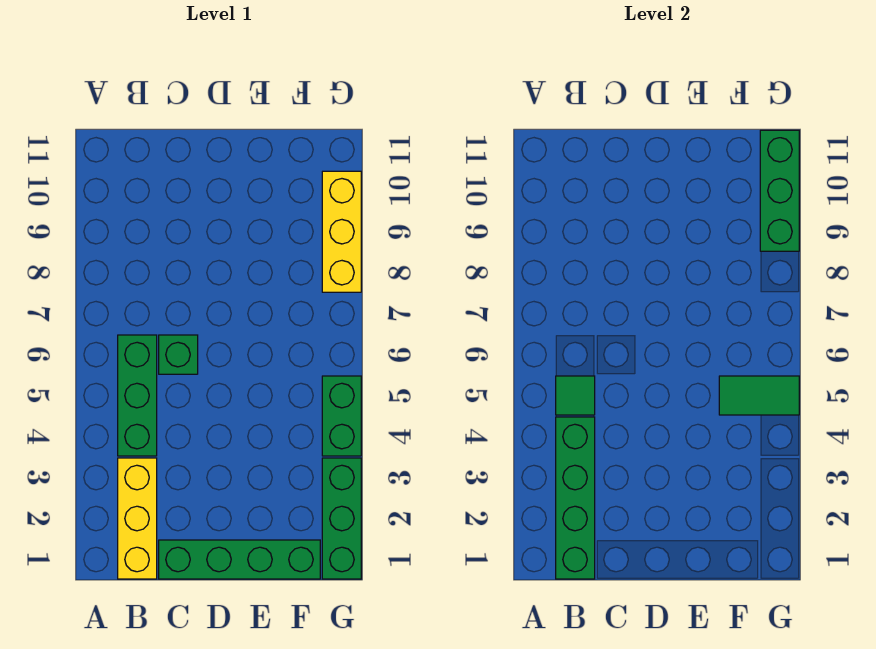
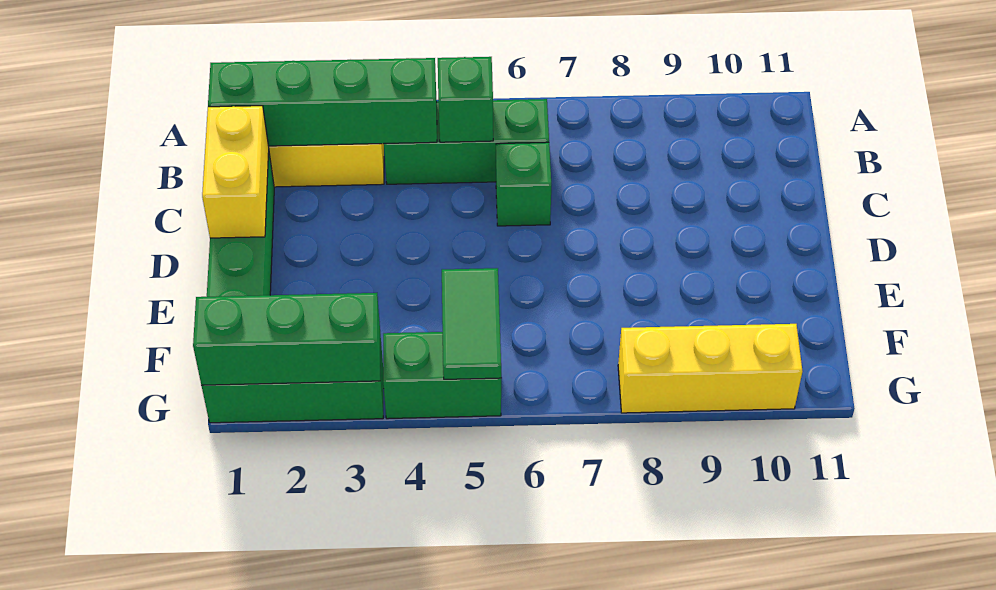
green tile B5 level 2 -> green brick B5 level 2
none -> yellow brick C1:D1 level 2
green brick G9:G11 level 2 -> green brick G1:G3 level 2

